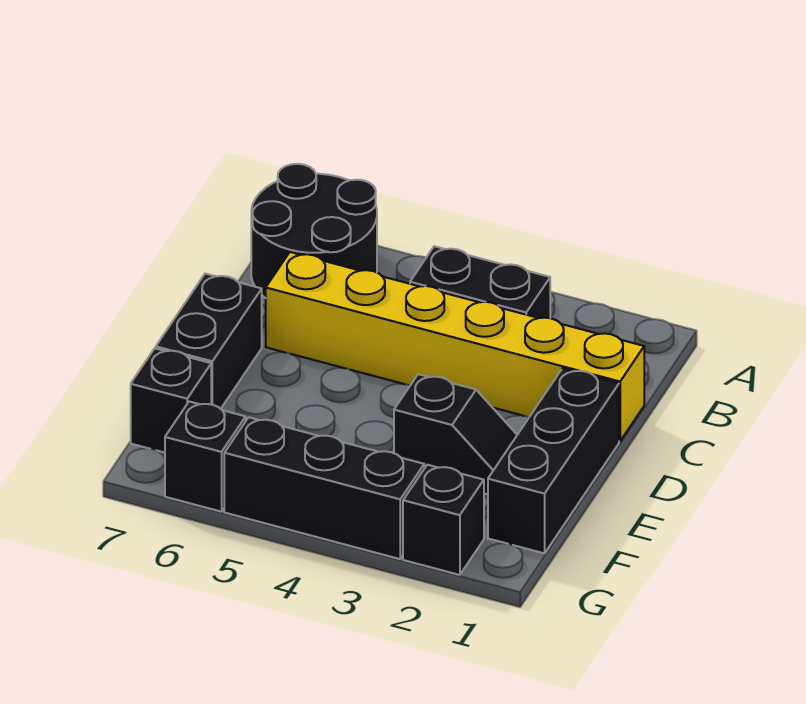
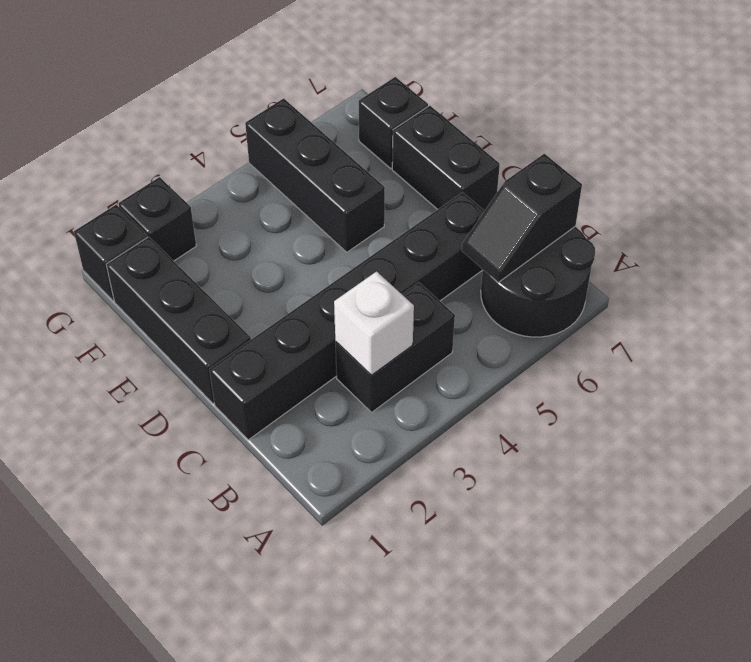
none -> white brick B3 level 2
yellow brick C1:C6 level 1 -> black brick C1:C6 level 1
black slope E2:E3 level 1 top 3 -> black slope B6:B7 level 2 top 7
black brick G3:G5 level 1 -> black brick E5:G5 level 1
black brick G6 level 1 -> black brick G1 level 1

